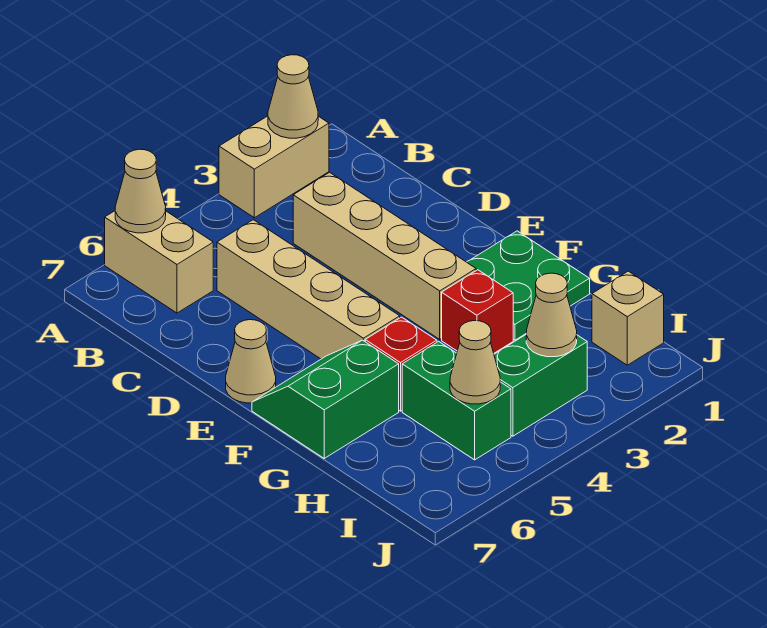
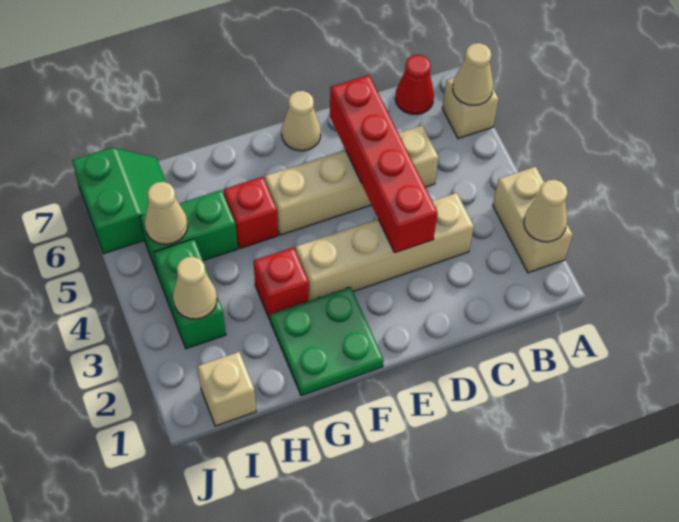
tan brick A6:B6 level 1 -> tan brick A6 level 1
none -> red cone B7 level 1
none -> red brick D3:D6 level 2
green slope F6:G7 level 1 top G -> green slope I6:J7 level 1 top J

